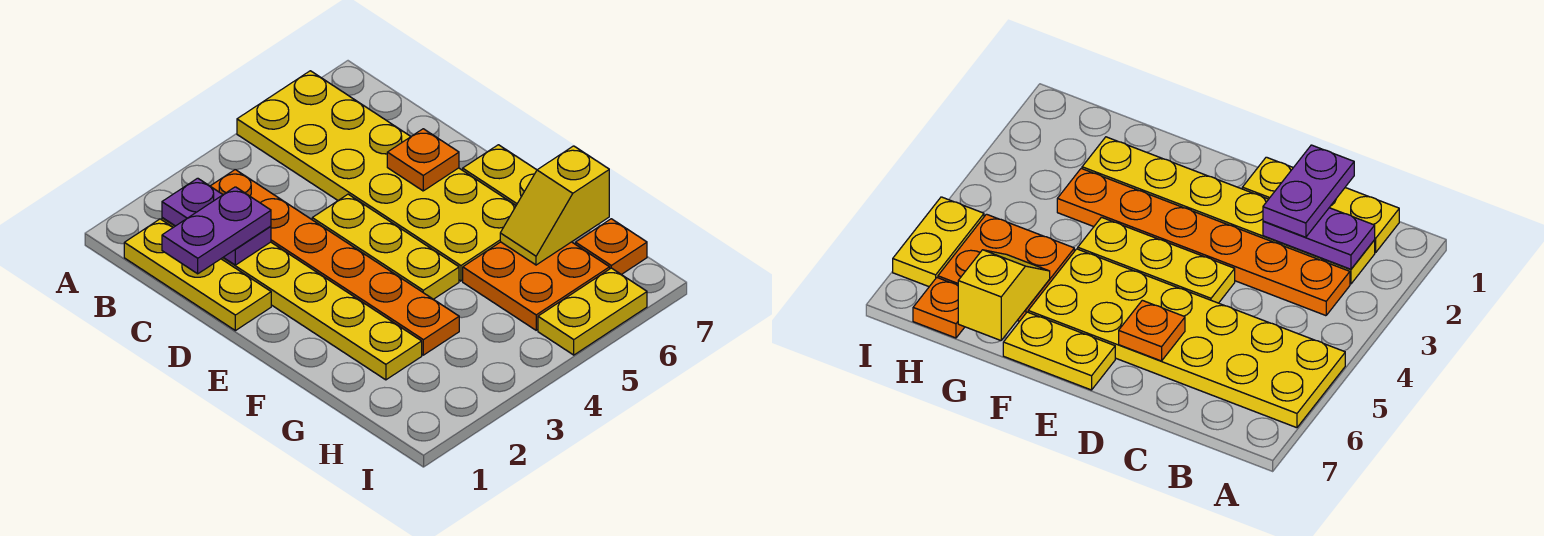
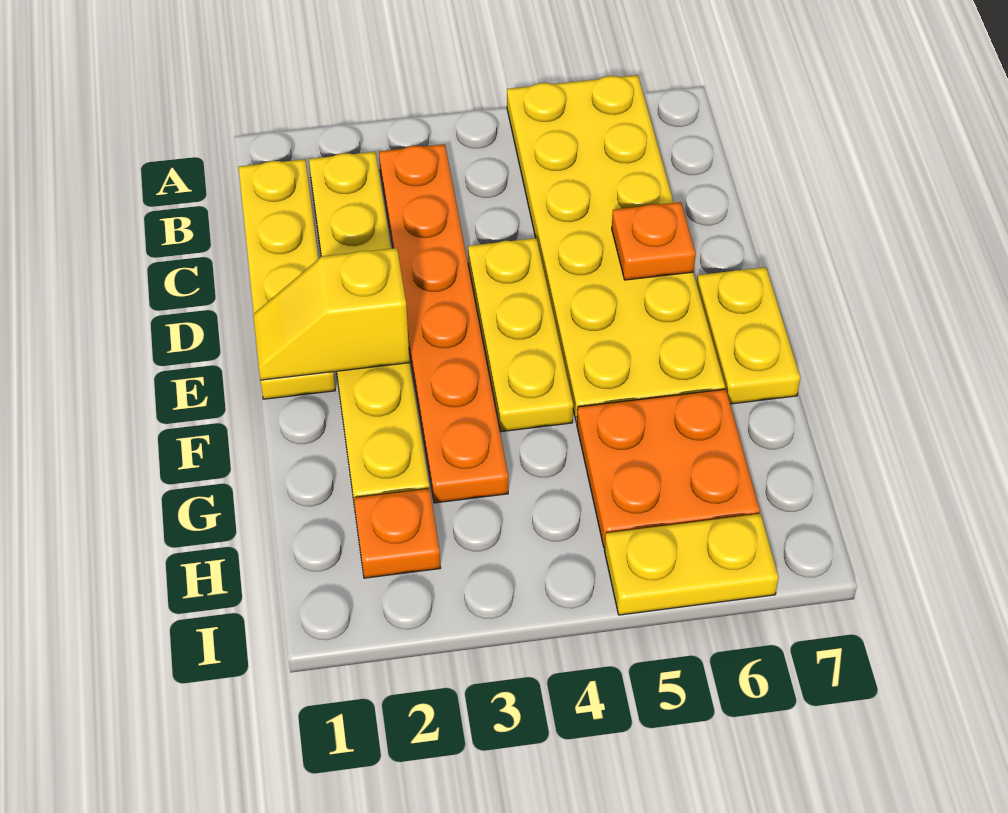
yellow plate B1:D1 level 1 -> yellow plate B1:E1 level 1
purple plate B2:C2 level 2 -> none
purple plate C1:C2 level 3 -> none
yellow slope G6:G7 level 2 top 7 -> yellow slope E1:E2 level 2 top 2
orange plate H7 level 1 -> orange plate H2 level 1

